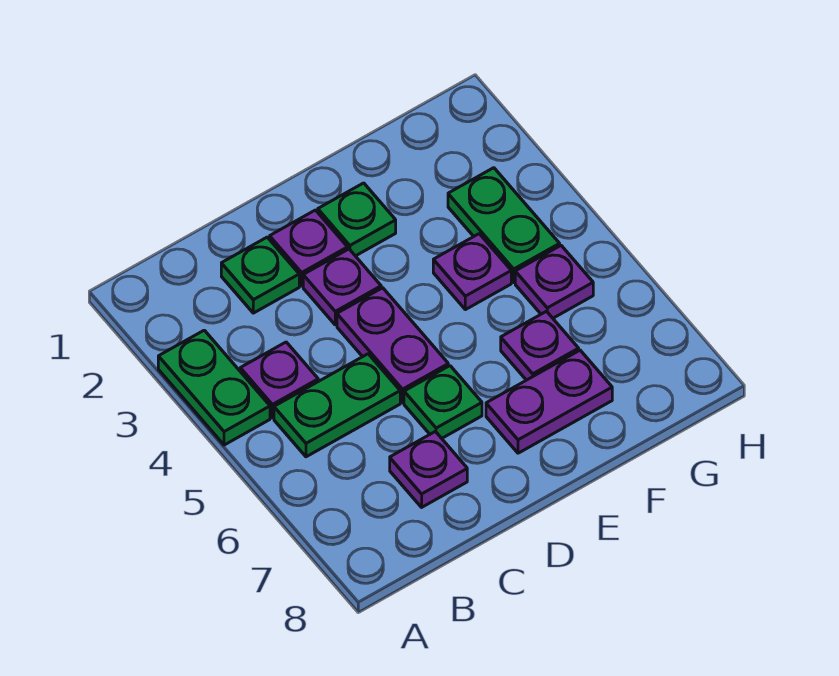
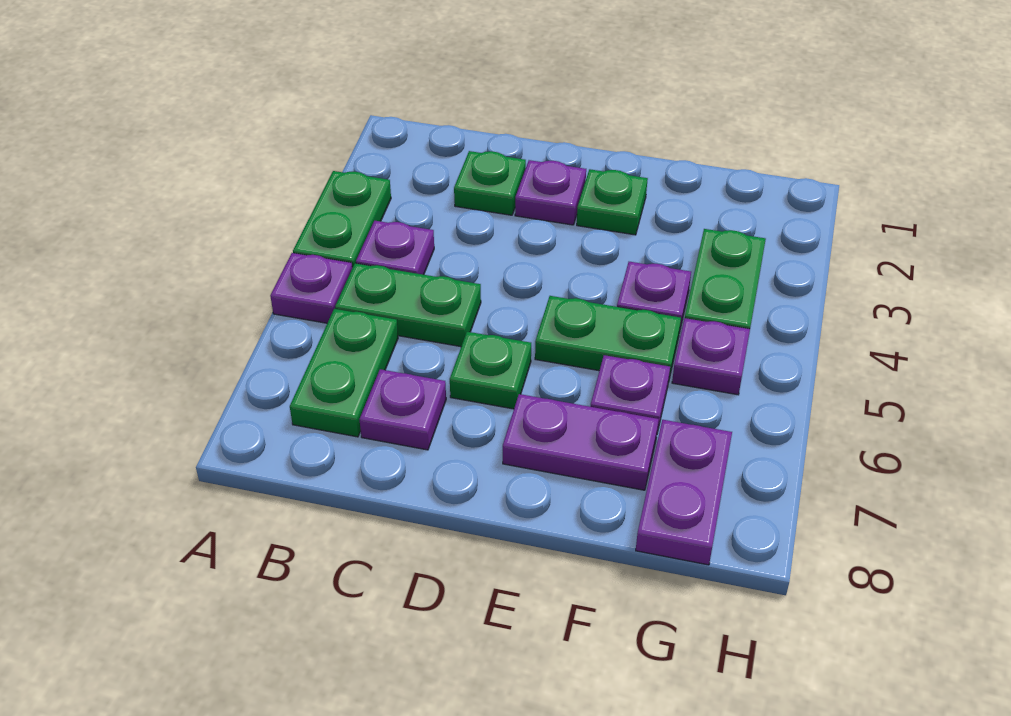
none -> green plate B6:B7 level 1
purple plate D3 level 1 -> purple plate A5 level 1
purple plate D4:D5 level 1 -> purple plate G7:G8 level 1
none -> green plate E5:F5 level 1

